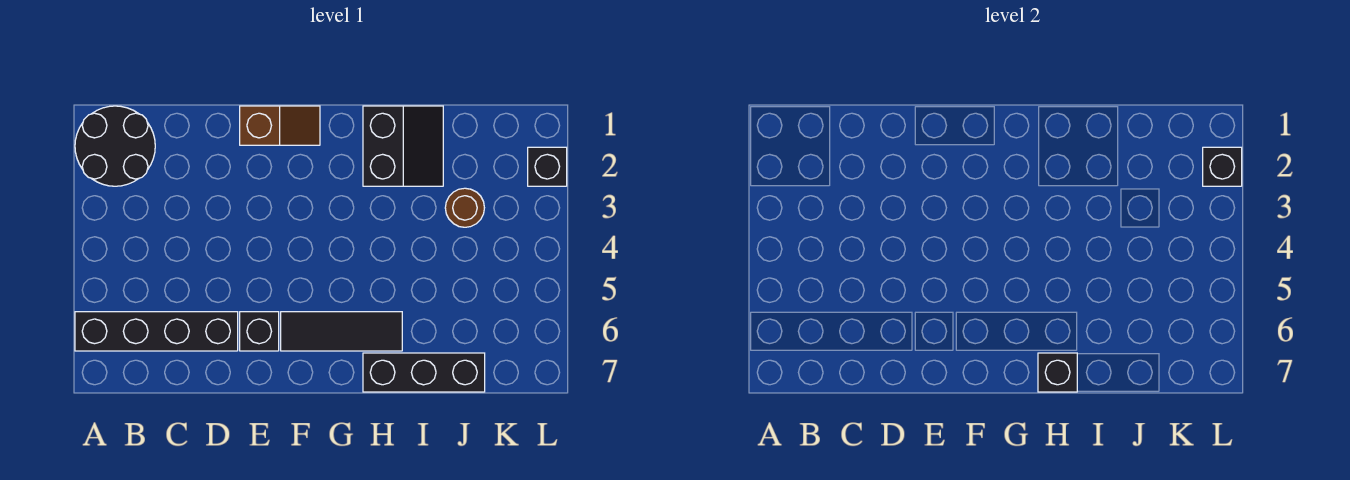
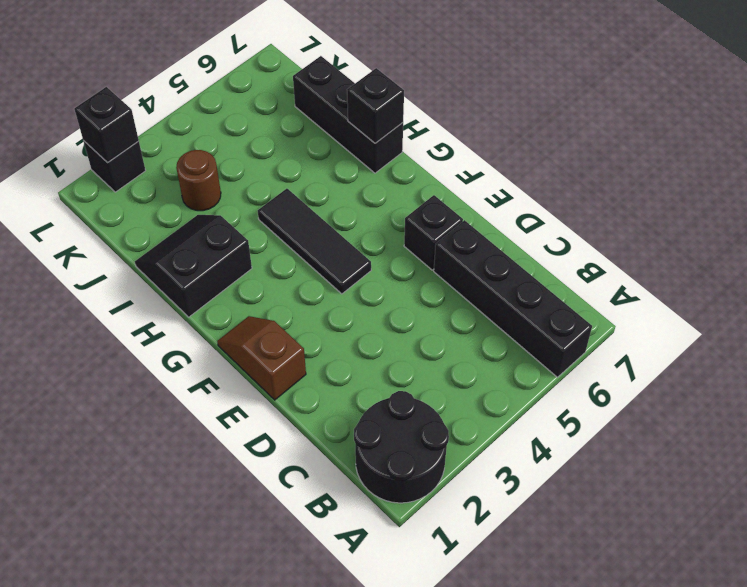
black tile F6:H6 level 1 -> black tile F4:H4 level 1

